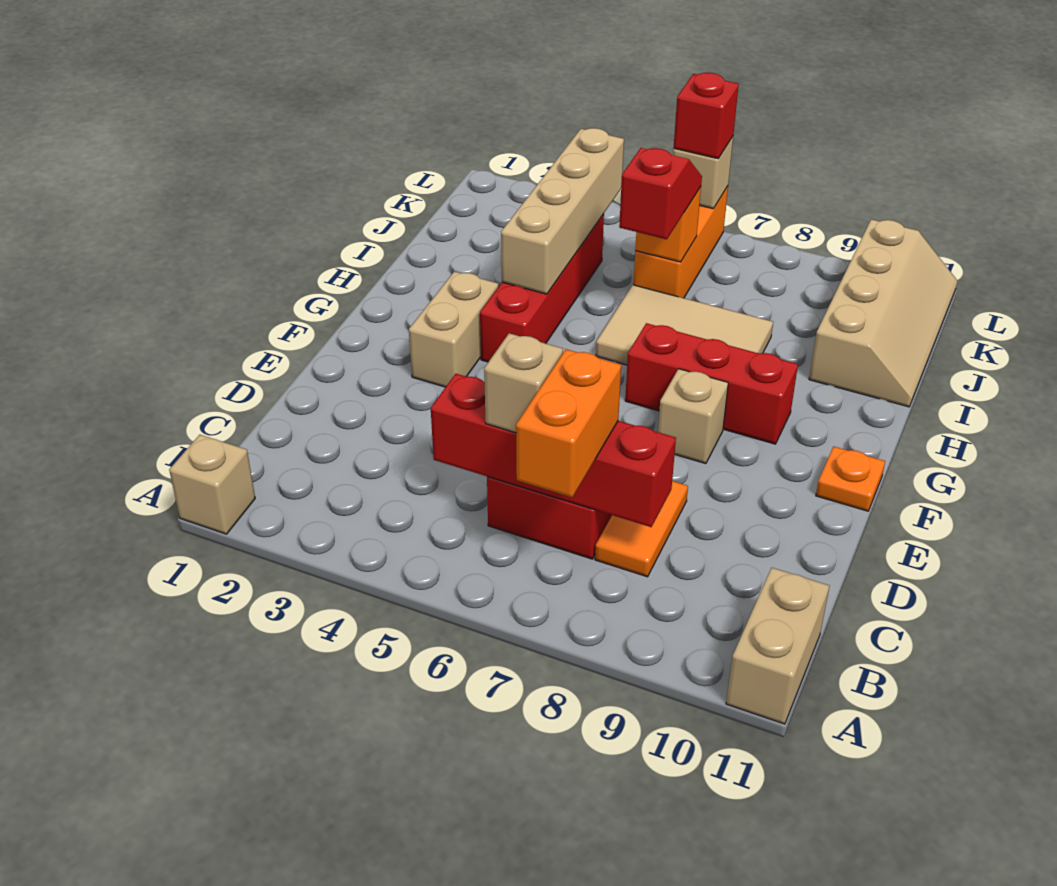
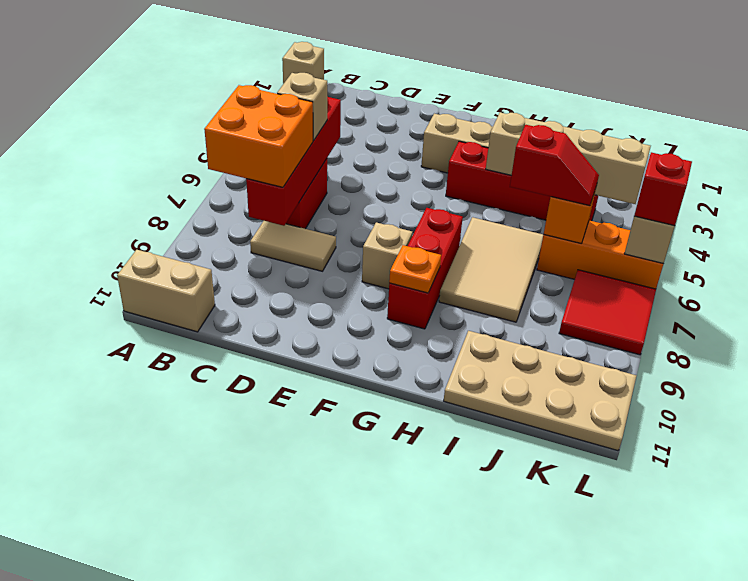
orange brick B7:C7 level 3 -> orange brick B7:C8 level 3
orange tile C8:D8 level 1 -> tan tile C8:D8 level 1
orange plate F11 level 1 -> orange plate G9 level 2
tan slope I10:L11 level 1 top 10 -> tan plate I10:L11 level 1
none -> red tile K7:L8 level 1

